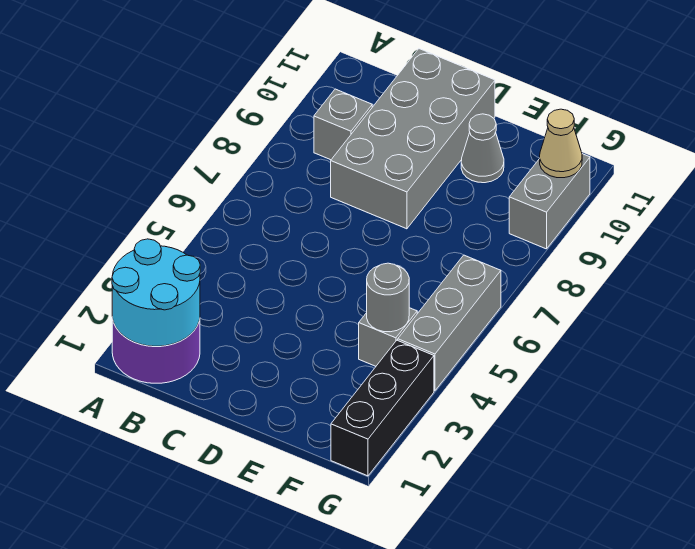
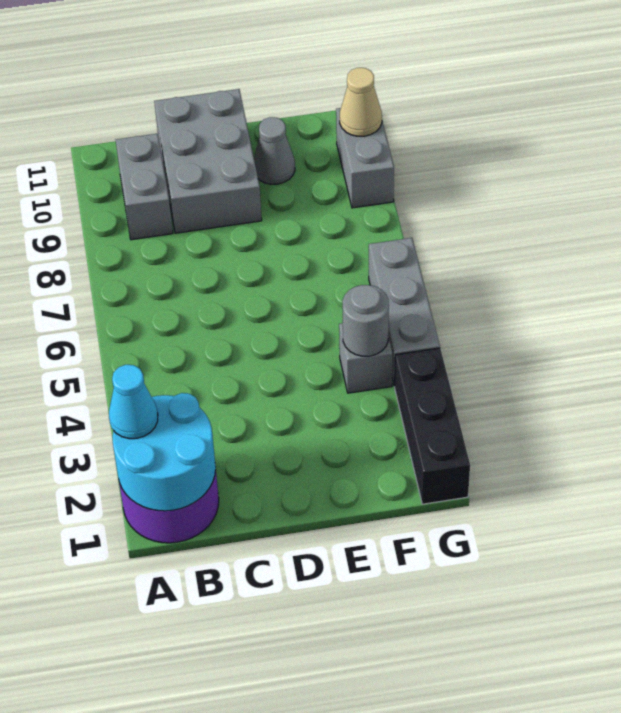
none -> cyan cone A2 level 3
grey brick B9 level 1 -> grey brick B9:B10 level 1
grey brick C8:D11 level 1 -> grey brick C9:D11 level 1

